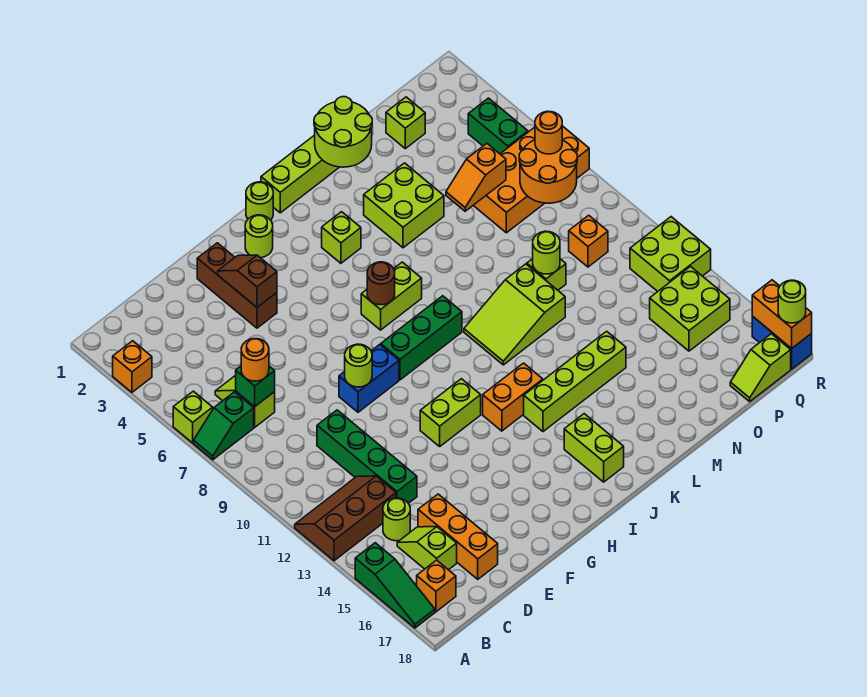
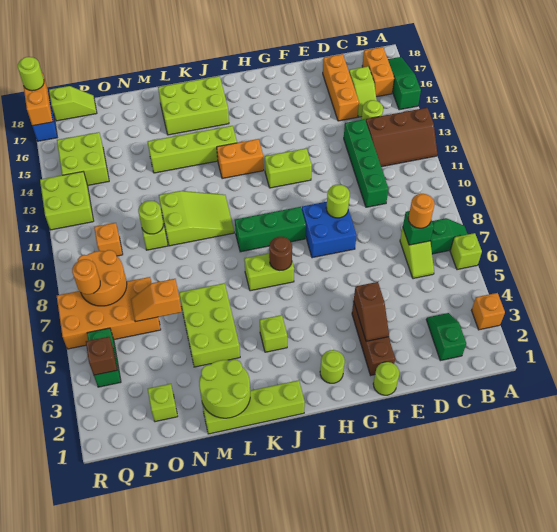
orange brick B17 level 1 -> orange brick B16:B17 level 1
none -> green slope C2:C3 level 1 top 2
blue brick F9:G9 level 1 -> blue brick F8:G9 level 1
lime round brick I1 level 1 -> lime round brick F1 level 1
lime brick J16:J17 level 1 -> lime brick J16:L17 level 1
lime brick L4:M5 level 1 -> lime brick L4:M6 level 1
orange slope N6:O6 level 2 top O -> orange slope N6:O6 level 2 top N
none -> brown brick Q4 level 2

